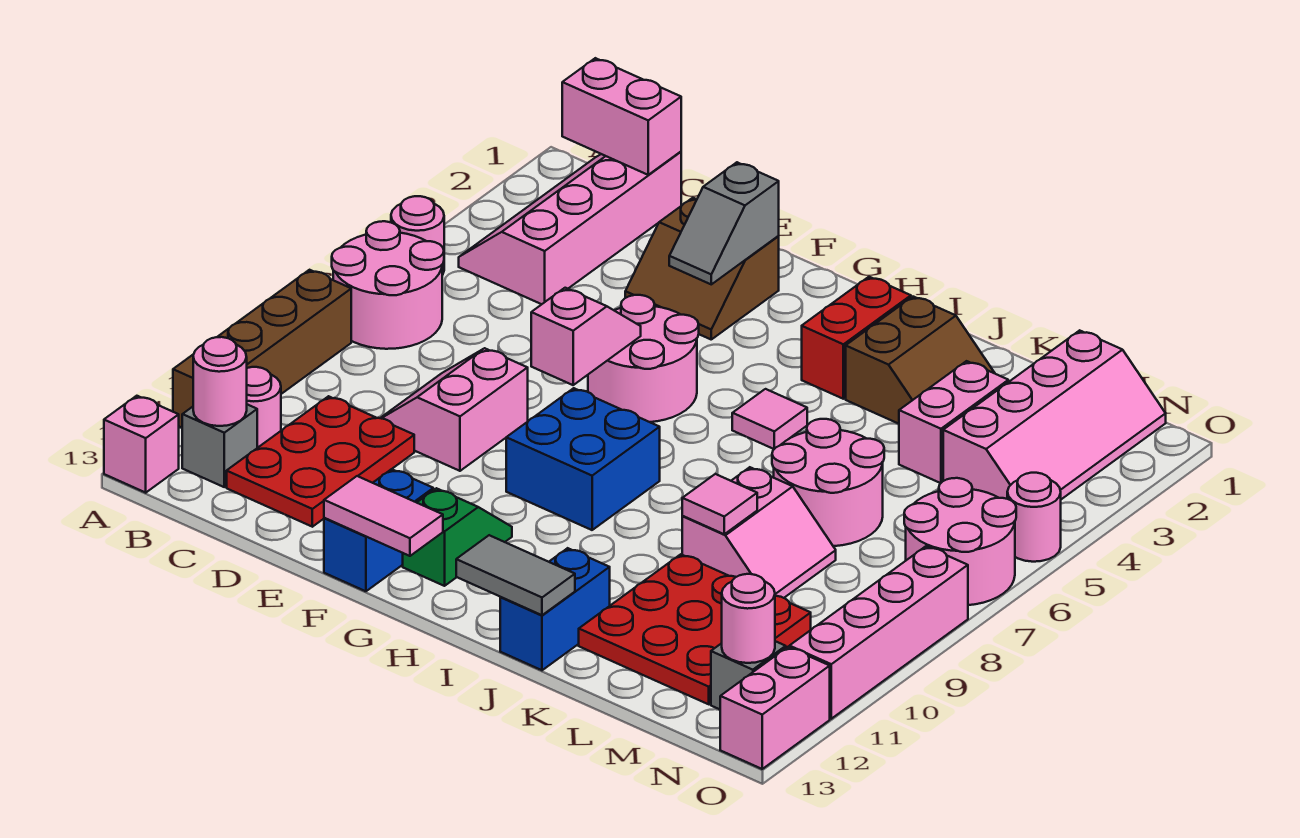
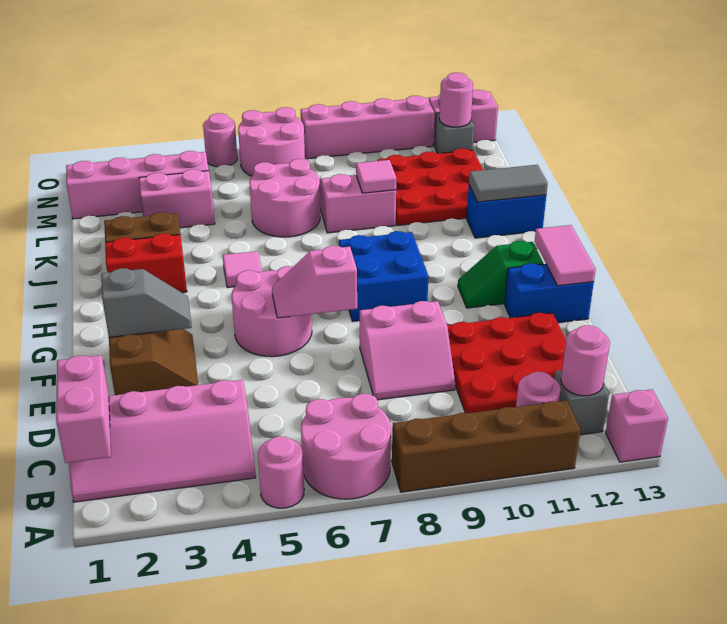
red plate C10:D12 level 1 -> red plate C10:E12 level 1
grey tile I13:J13 level 2 -> grey tile J12:J13 level 2

